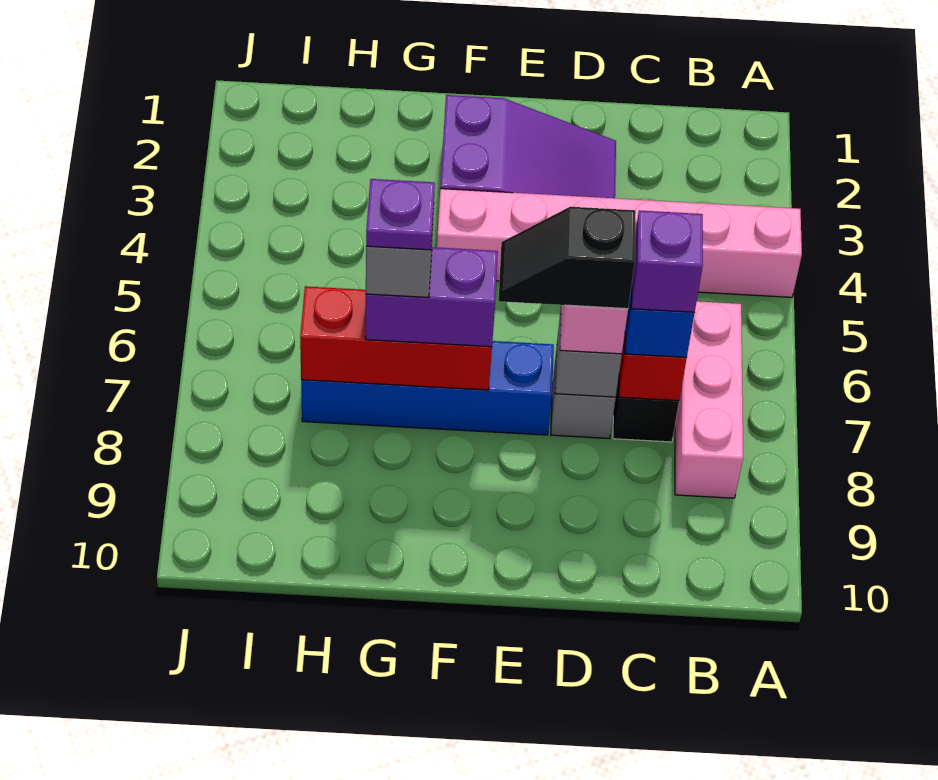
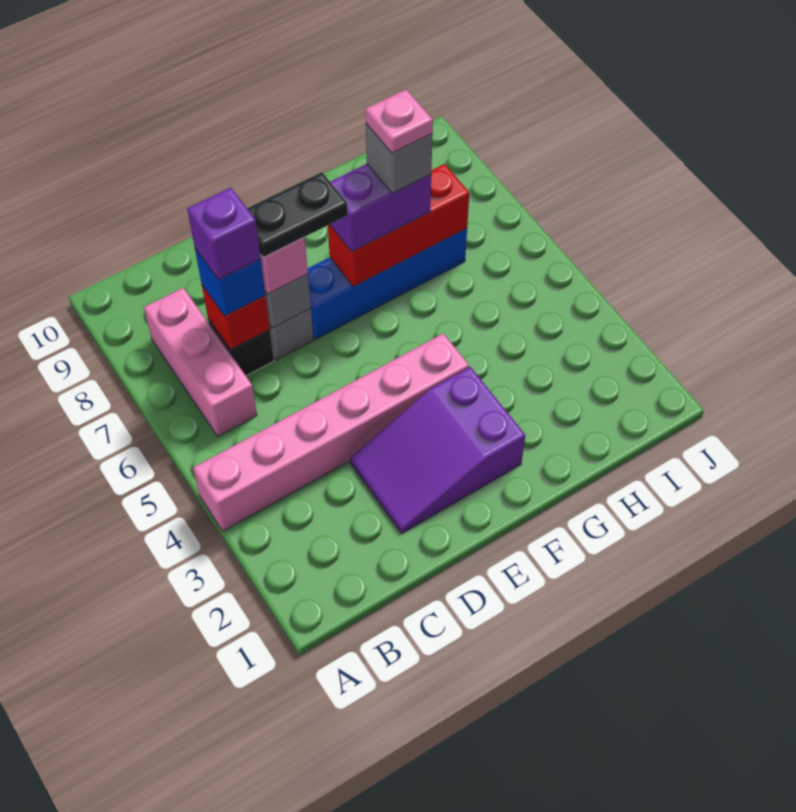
black slope D7:E7 level 4 top D -> black plate D7:E7 level 4
purple plate G7 level 5 -> pink plate G7 level 5

